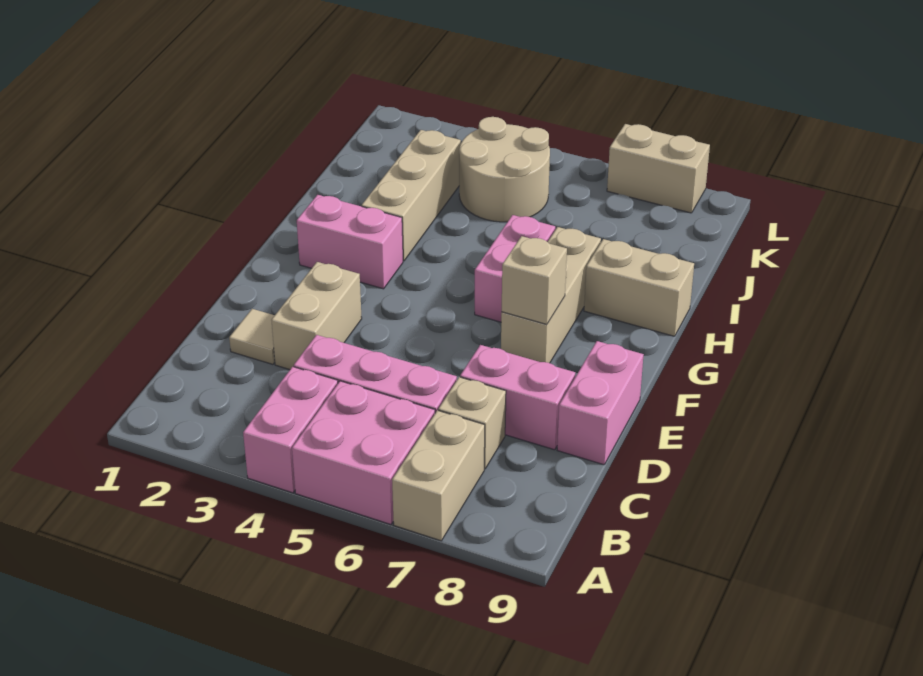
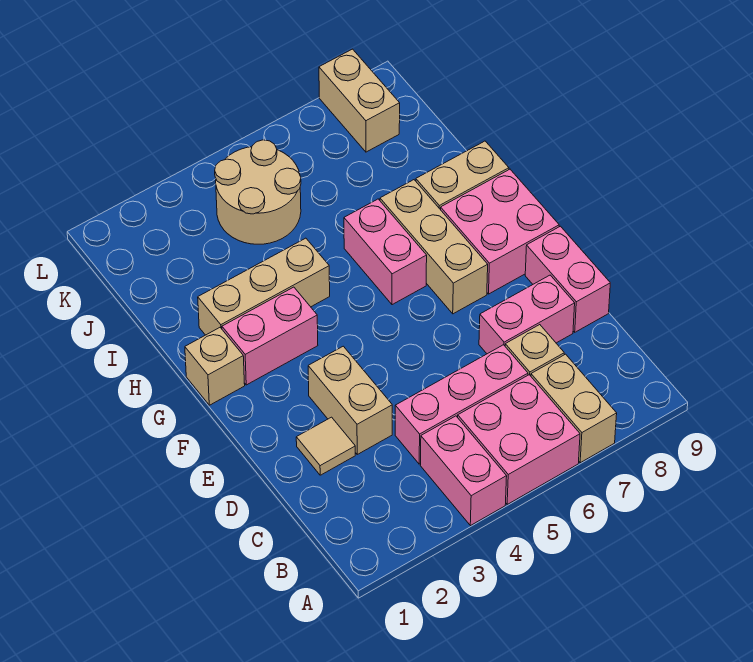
tan brick F7 level 2 -> tan brick G1 level 1
none -> pink brick F8:G9 level 1
tan brick H3:J3 level 1 -> tan brick H2:H4 level 1
tan brick L7:L8 level 1 -> tan brick K8:L8 level 1

